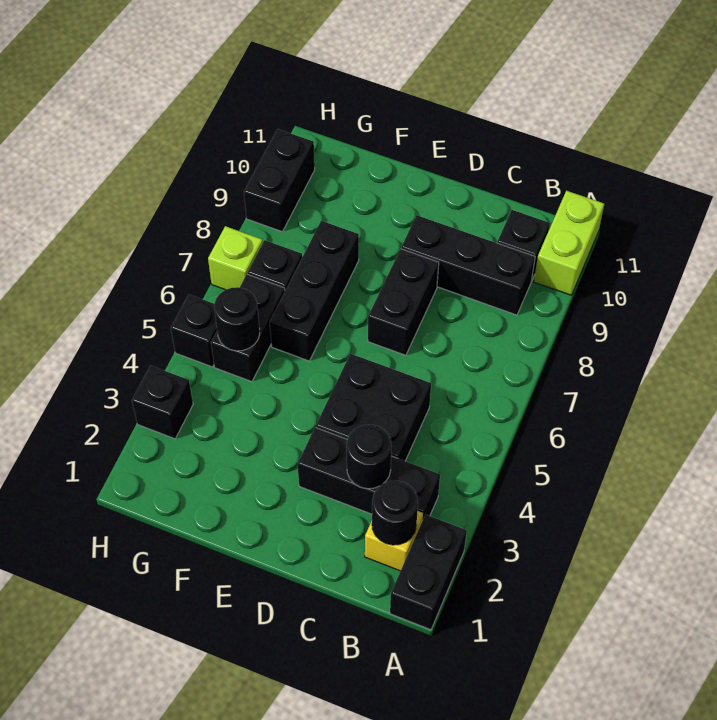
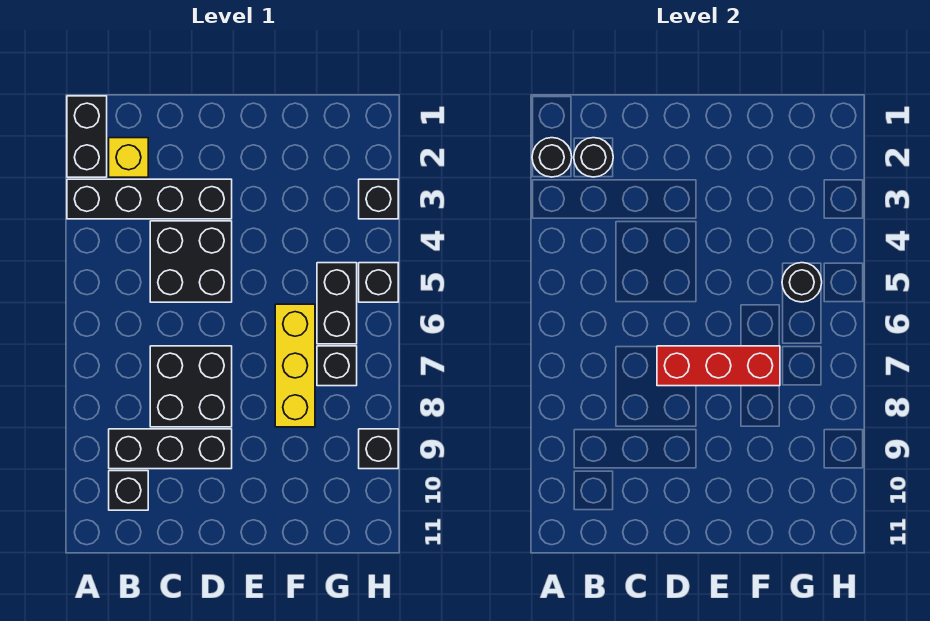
lime brick A10:A11 level 1 -> none
black brick B3:D3 level 1 -> black brick A3:D3 level 1
black round brick C3 level 2 -> black round brick A2 level 2
black brick D7:D8 level 1 -> black brick C7:D8 level 1
none -> red brick D7:F7 level 2
black brick F6:F8 level 1 -> yellow brick F6:F8 level 1
lime brick H7 level 1 -> none
black brick H9:H10 level 1 -> black brick H9 level 1

